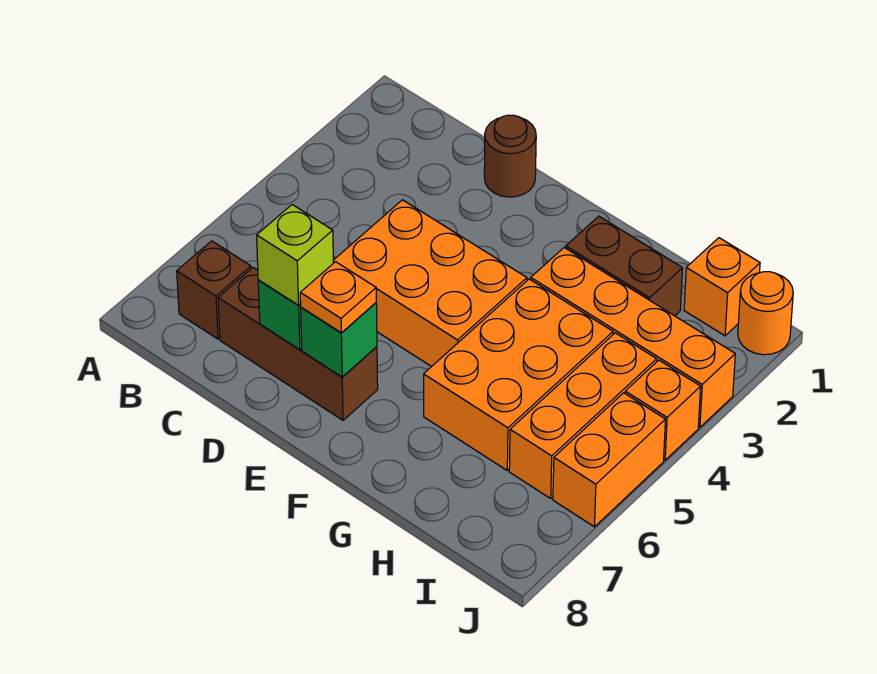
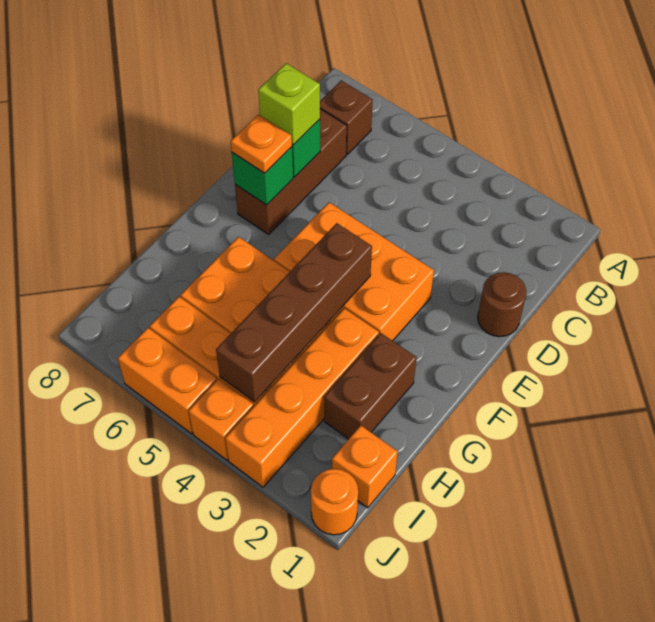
orange brick D4:F5 level 1 -> orange brick E3:F5 level 1
none -> brown brick F4:I4 level 2

